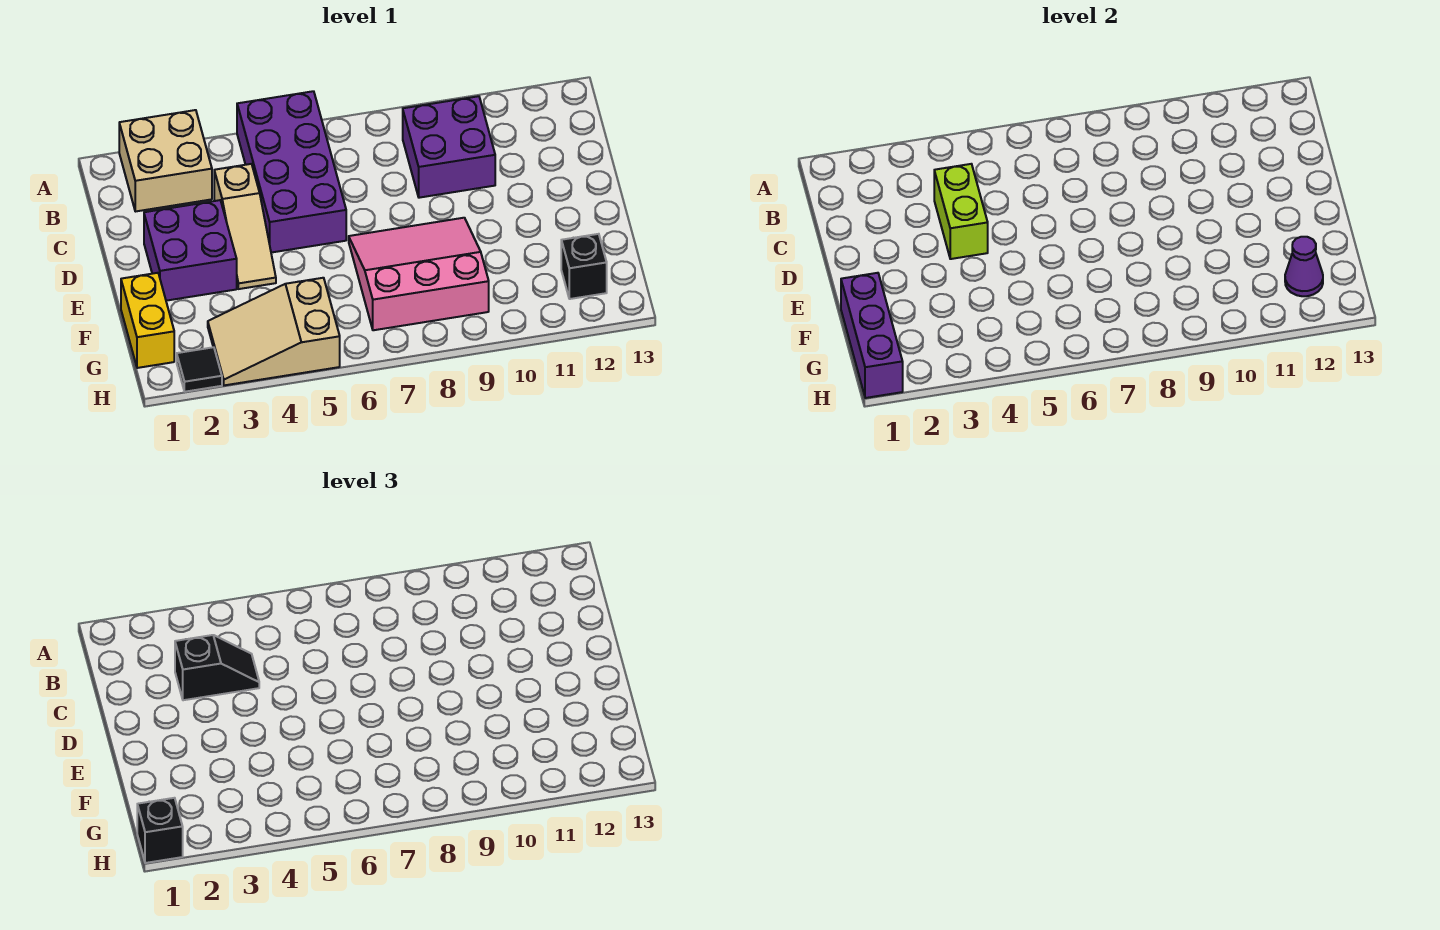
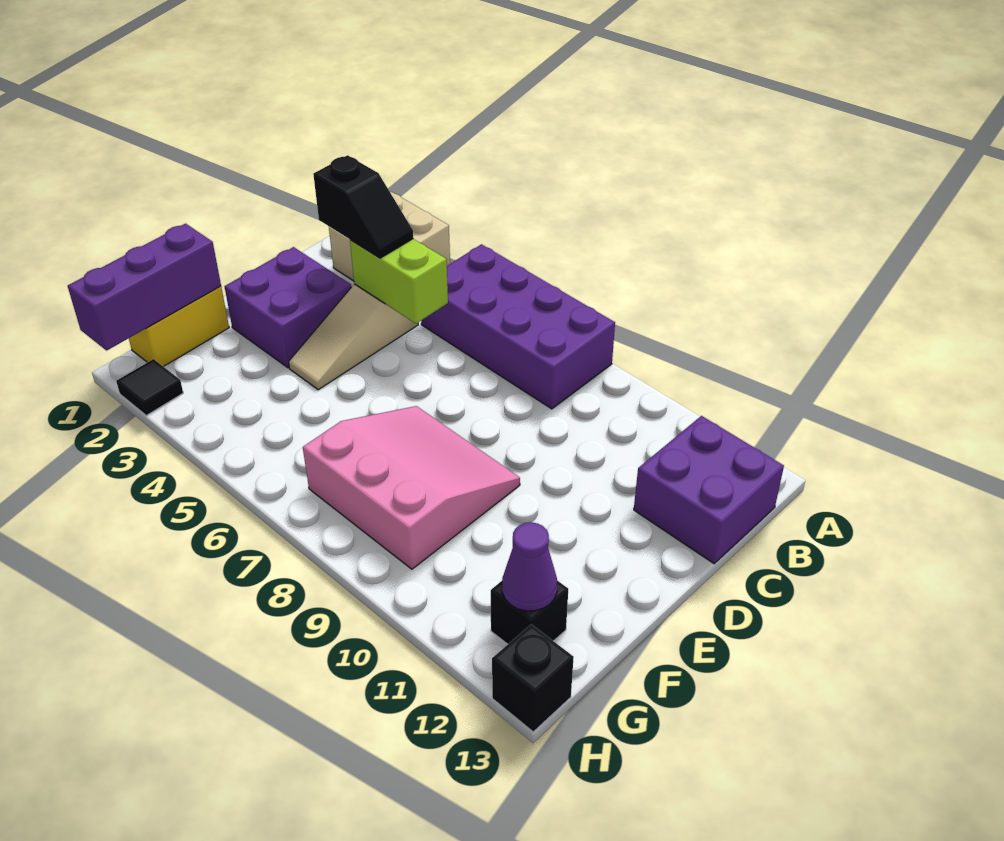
purple brick A5:D6 level 1 -> purple brick A5:B8 level 1
purple brick B9:C10 level 1 -> purple brick B12:C13 level 1
lime brick C4:D4 level 2 -> lime brick C4:C5 level 2
tan slope G3:H5 level 1 top 5 -> none
black brick H1 level 3 -> black brick H13 level 1

